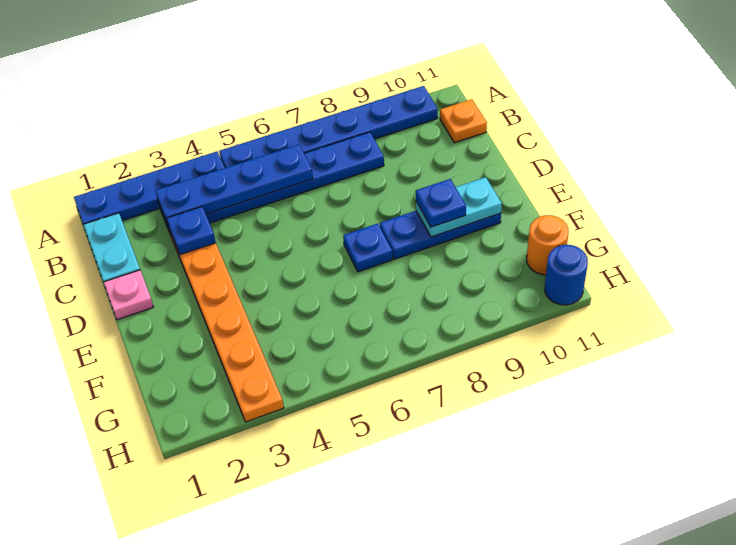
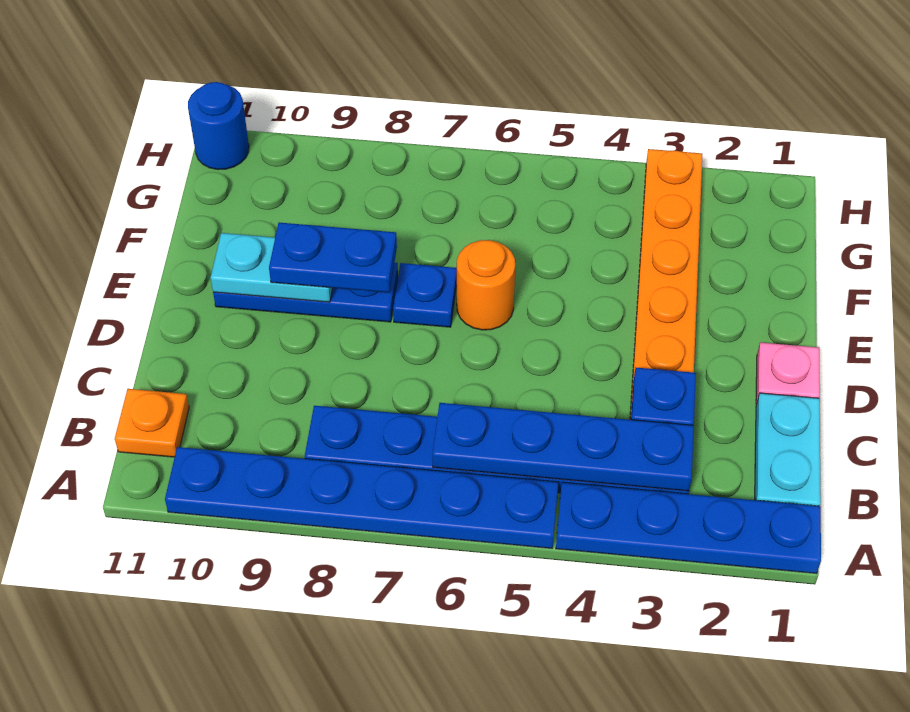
blue plate E9 level 3 -> blue plate E8:E9 level 3
orange round brick G11 level 1 -> orange round brick E6 level 1

